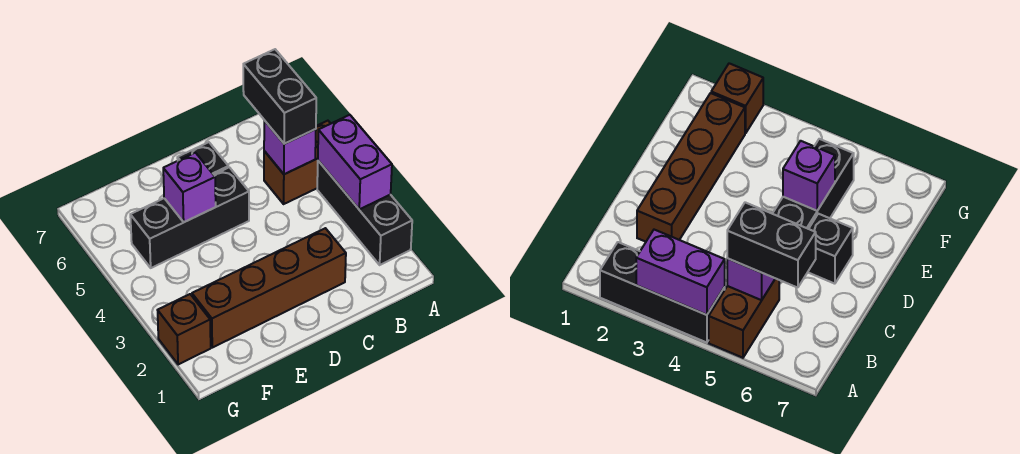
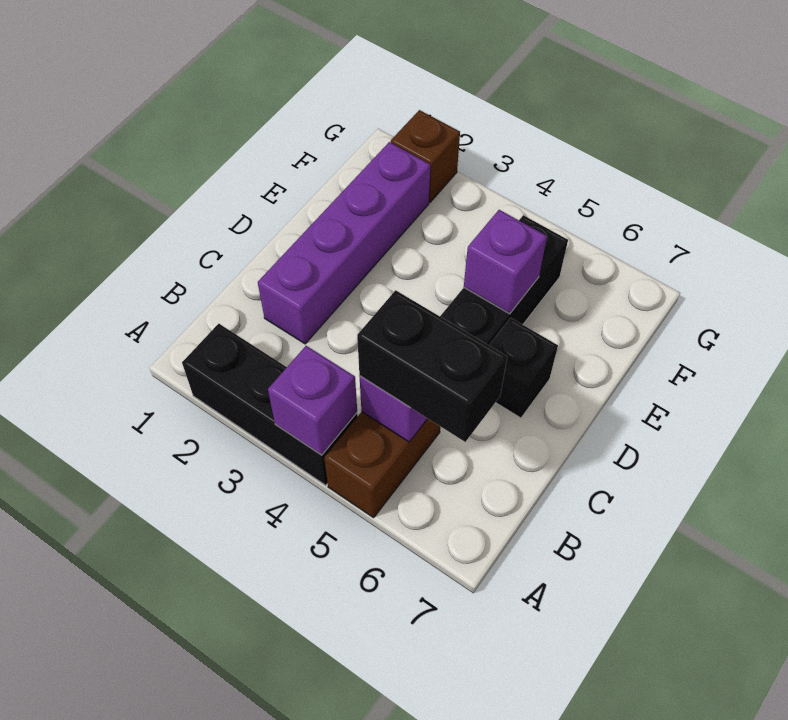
purple brick A3:A4 level 2 -> purple brick A4 level 2
brown brick C2:F2 level 1 -> purple brick C2:F2 level 1

